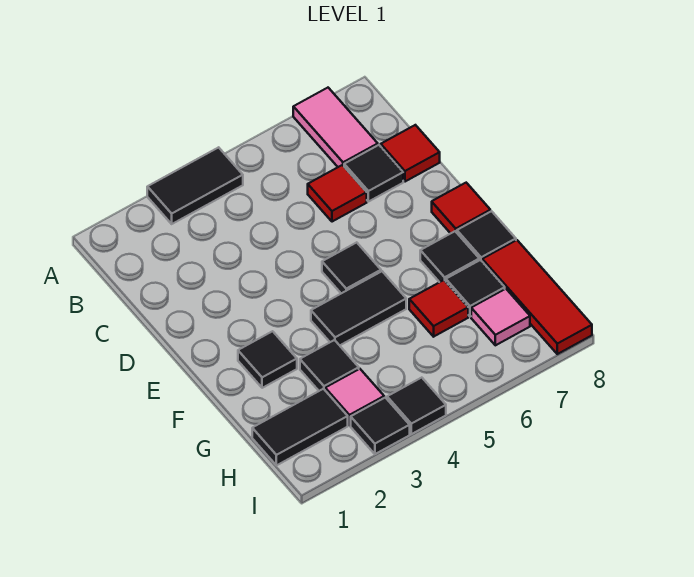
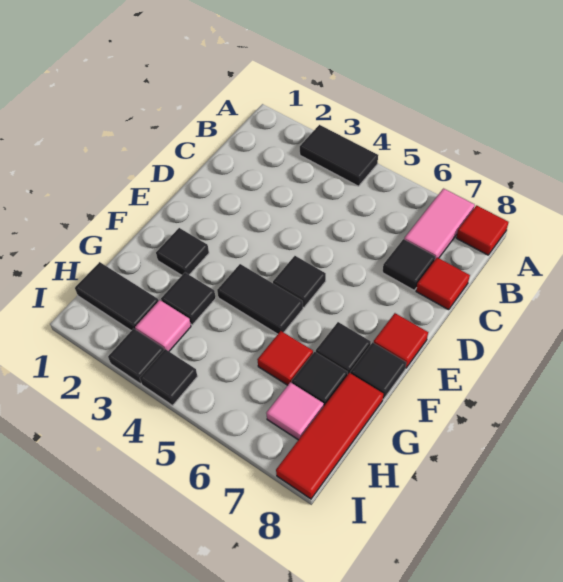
red tile C6 level 1 -> red tile A8 level 1

